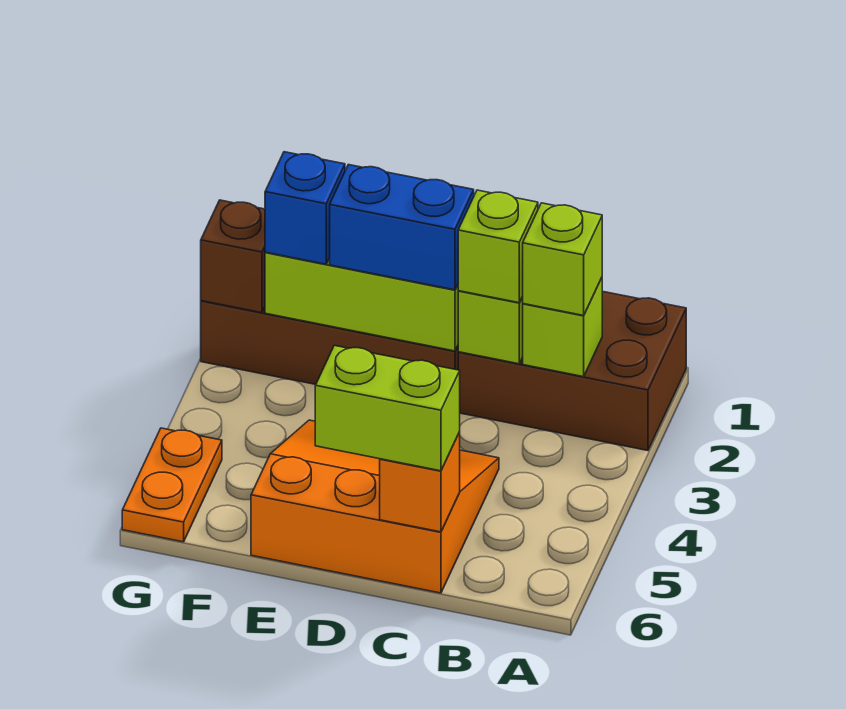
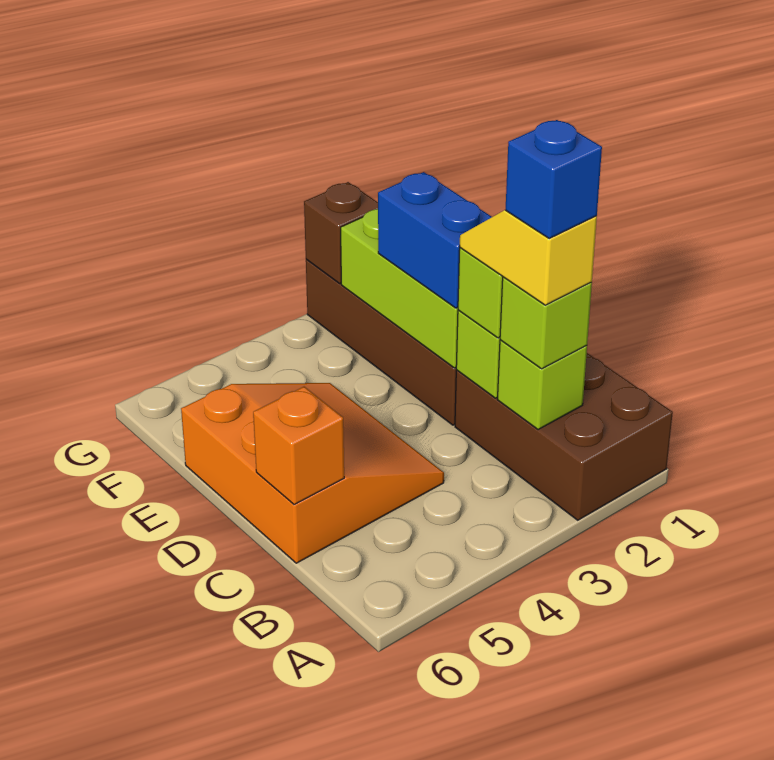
none -> yellow slope B2:C2 level 4 top B
lime brick C6:D6 level 3 -> none
blue brick F2 level 3 -> blue brick B2 level 5
orange plate G5:G6 level 1 -> none

